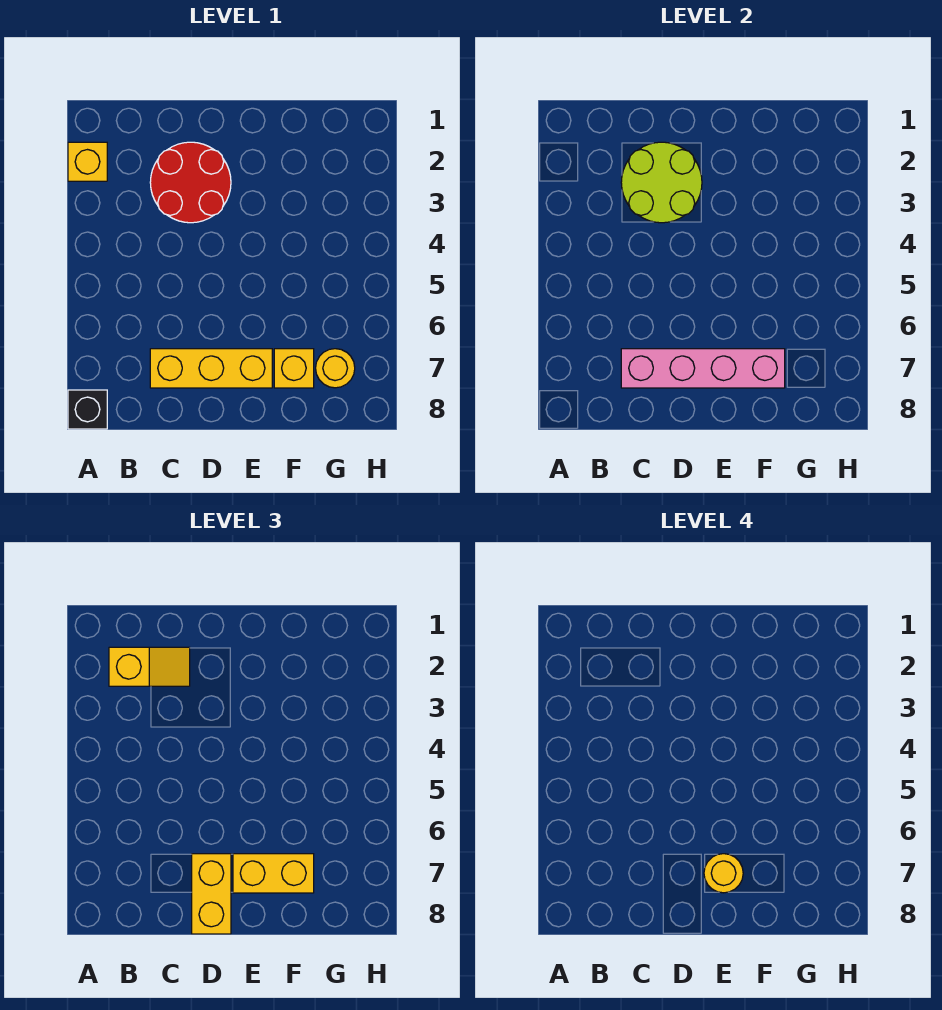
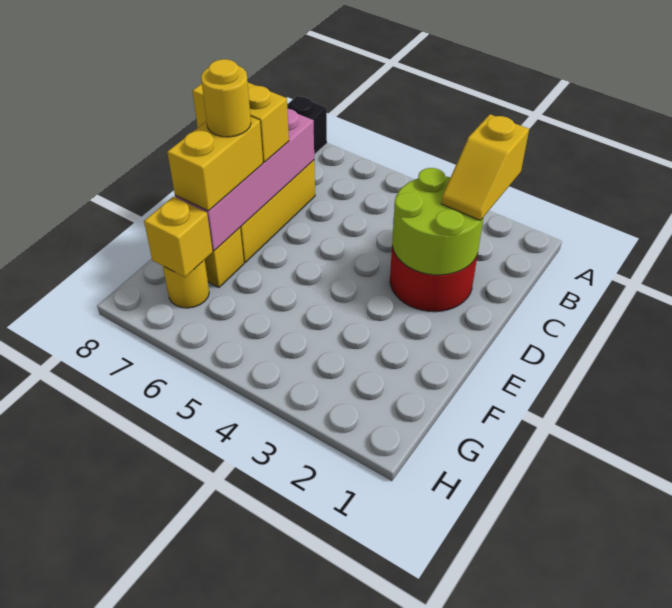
yellow brick A2 level 1 -> yellow brick G7 level 2

